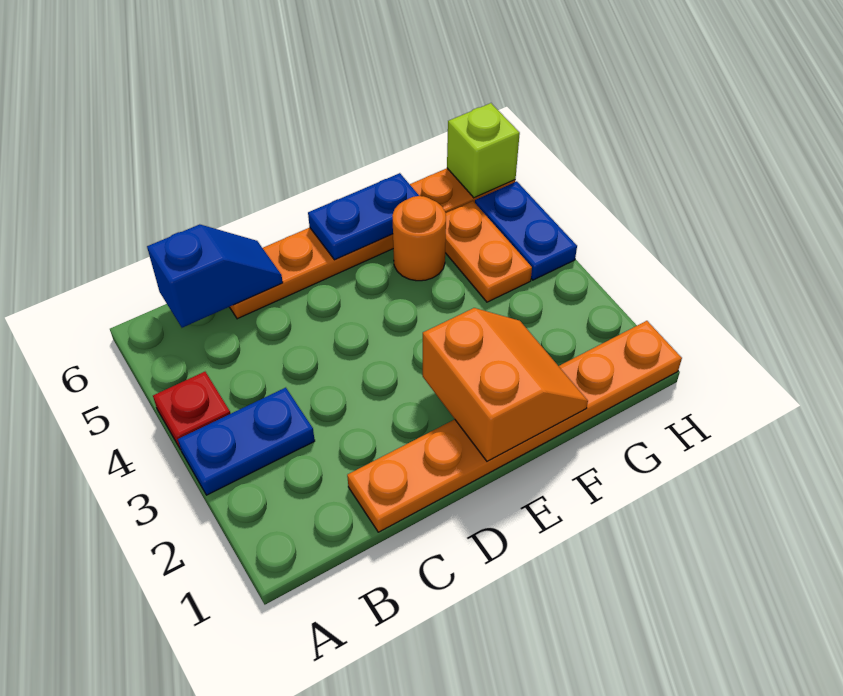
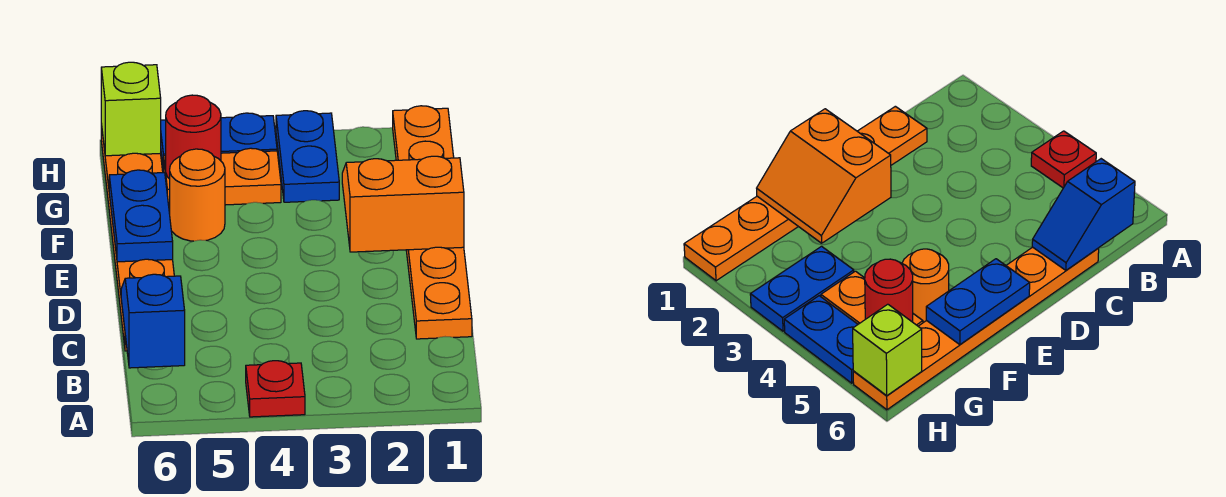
blue plate A3:B3 level 1 -> blue plate G3:H3 level 1
none -> red round brick G5 level 2

